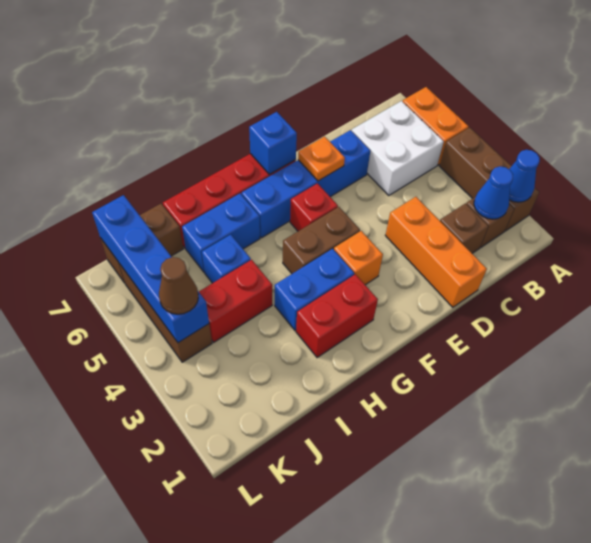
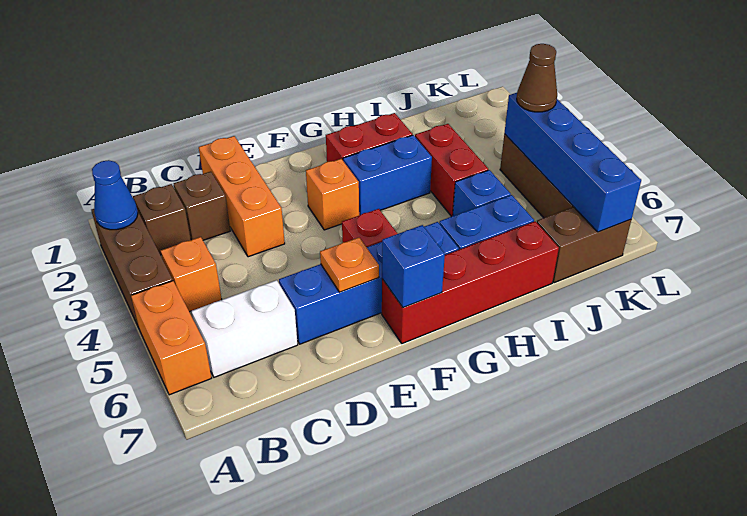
blue cone B2 level 2 -> none
none -> orange brick B4 level 1
white brick B5:C6 level 1 -> white brick B6:C6 level 1
brown brick F4:G4 level 1 -> none
red brick I4:J4 level 1 -> red brick I3:I4 level 1

